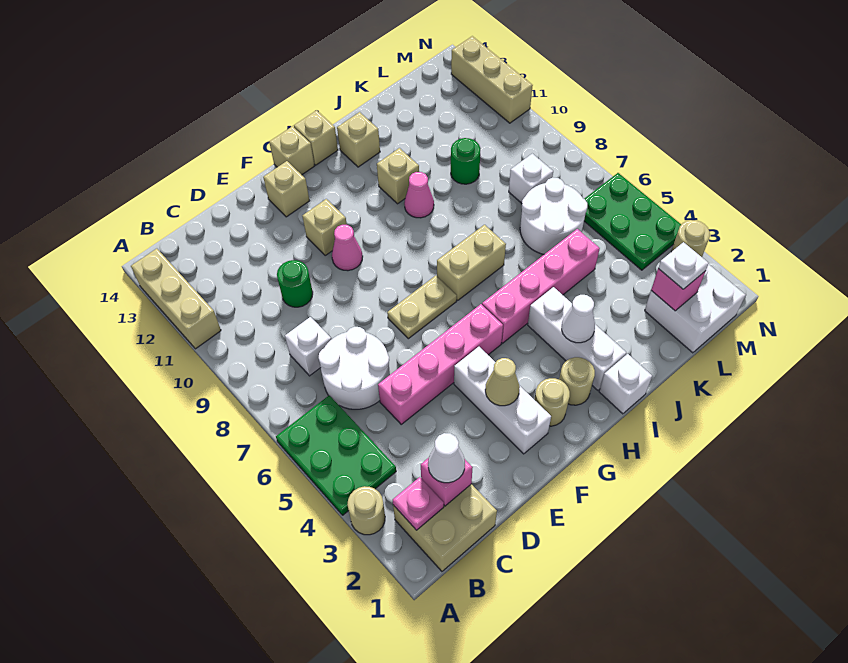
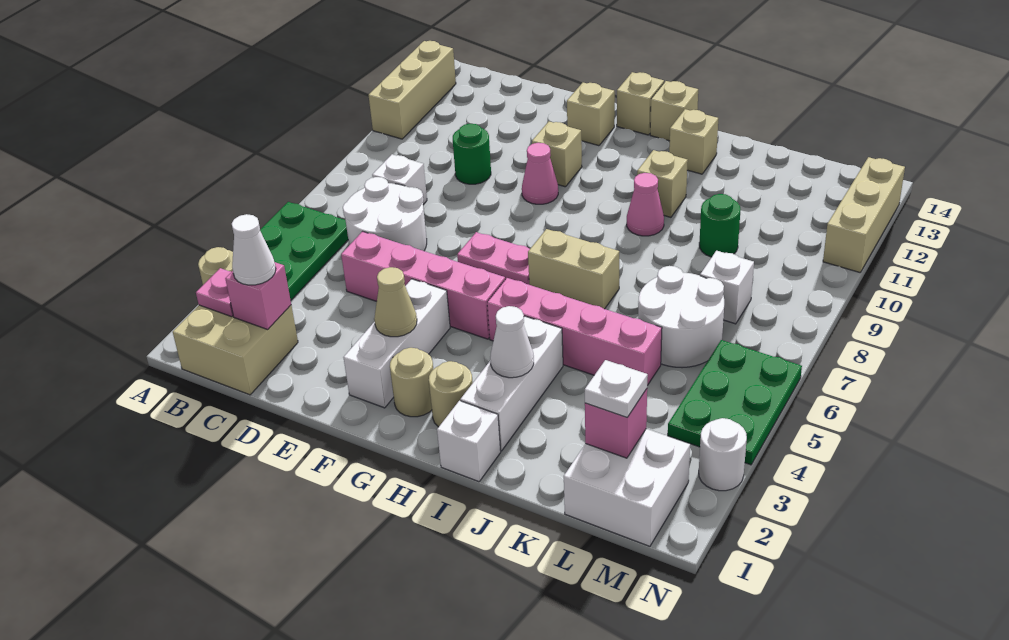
tan plate F7:G7 level 1 -> pink plate F7:G7 level 1
tan round brick N3 level 1 -> white round brick N3 level 1

